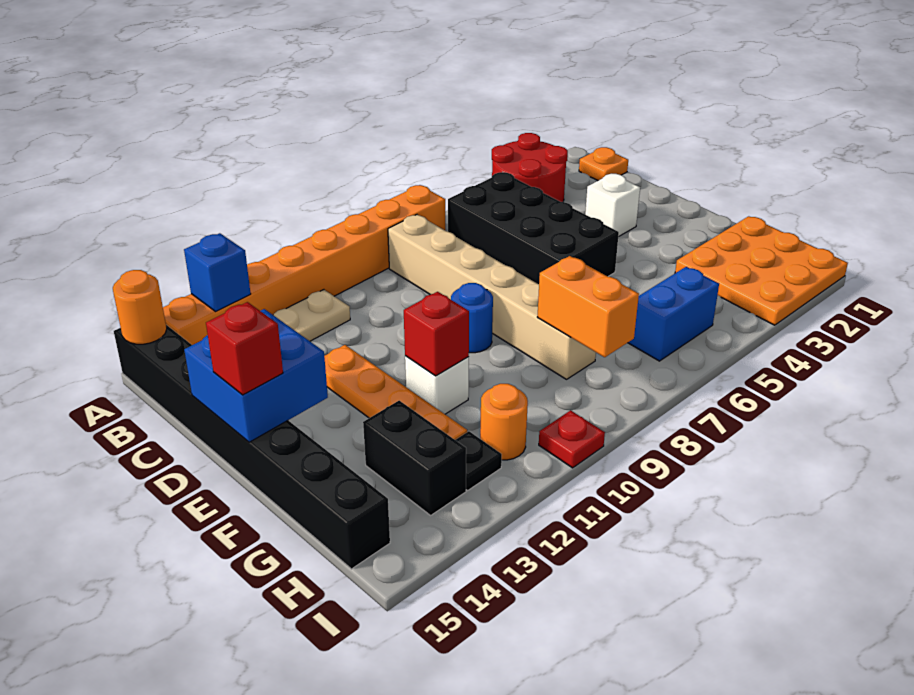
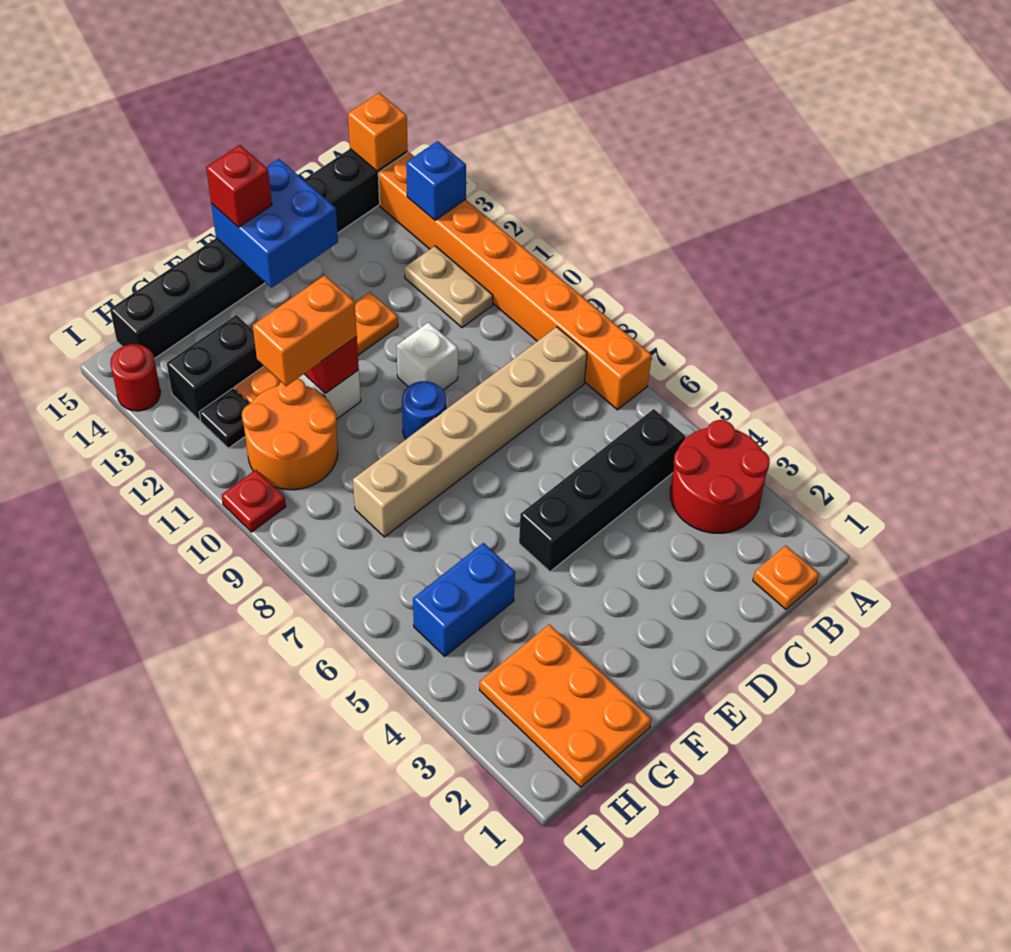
orange round brick A15 level 2 -> orange brick A15 level 2
black brick B5:E6 level 1 -> black brick B5:E5 level 1
white brick D3 level 1 -> white brick D10 level 1
orange plate G1:I3 level 1 -> orange plate G1:H3 level 1
orange brick G8:H8 level 2 -> orange brick F11:G11 level 3
blue brick H5:H6 level 1 -> blue brick G5:H5 level 1
orange round brick H11 level 1 -> orange round brick G10:H11 level 1
none -> red round brick I14 level 1

